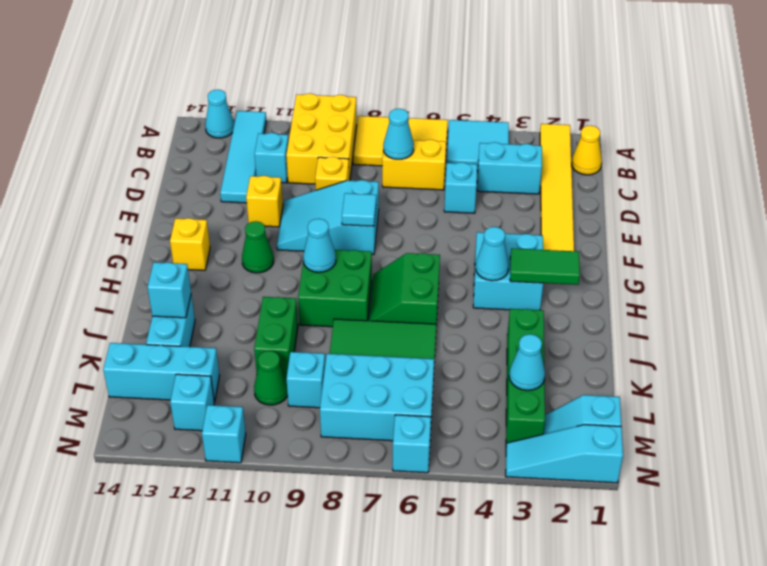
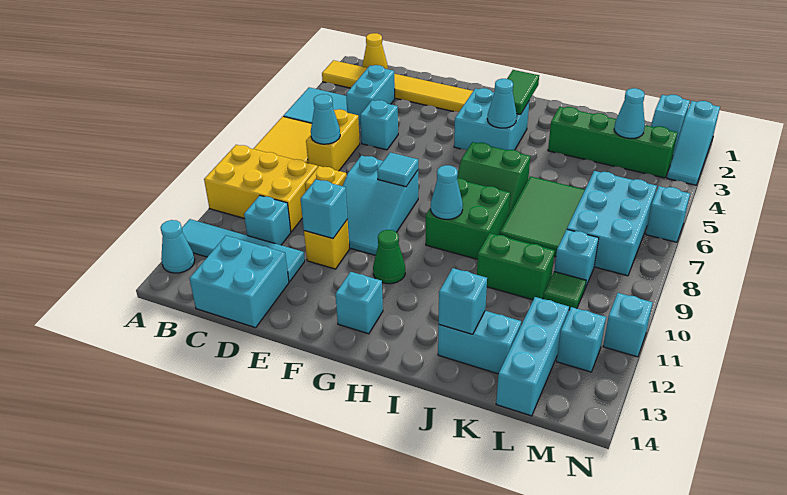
none -> cyan brick C13:D14 level 1
none -> cyan brick E11 level 2
yellow brick G13 level 1 -> cyan brick G13 level 1
green cone L10 level 1 -> green tile L10 level 1

